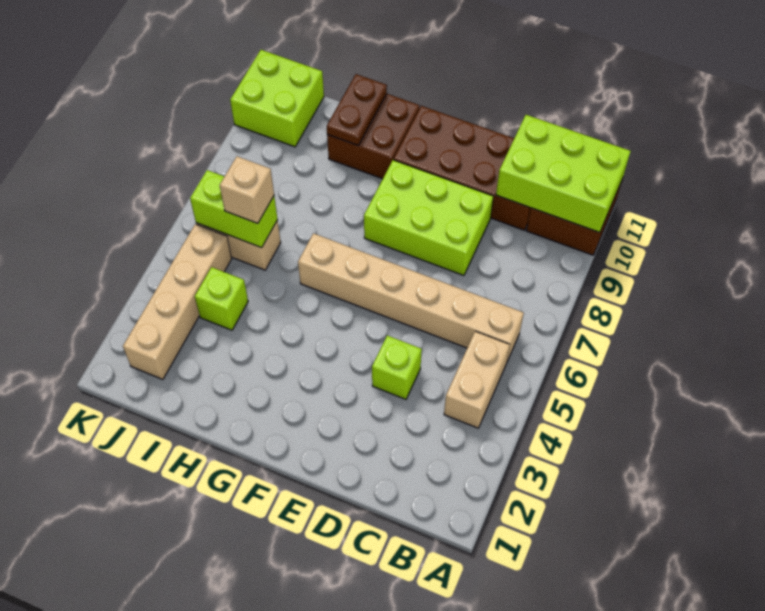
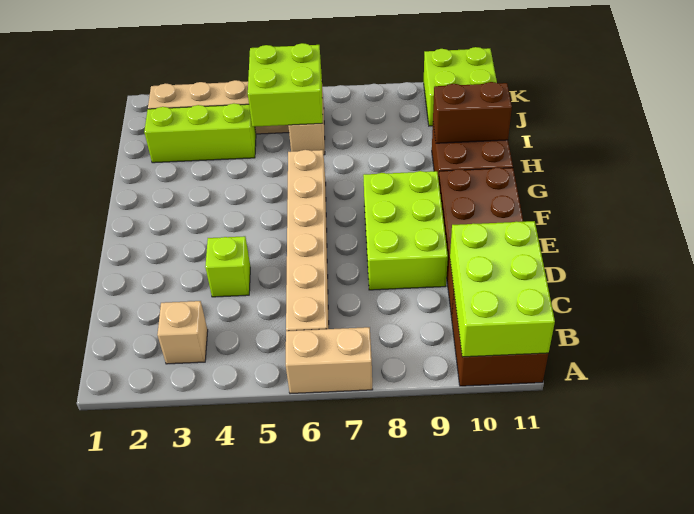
tan brick B4:B5 level 1 -> tan brick A6:A7 level 1
brown plate H10:H11 level 2 -> brown brick H10:H11 level 2
lime brick I4 level 1 -> lime brick I2:I4 level 1
lime brick I6:J6 level 2 -> lime brick I5:J6 level 2
tan brick I6 level 3 -> tan brick B3 level 1

